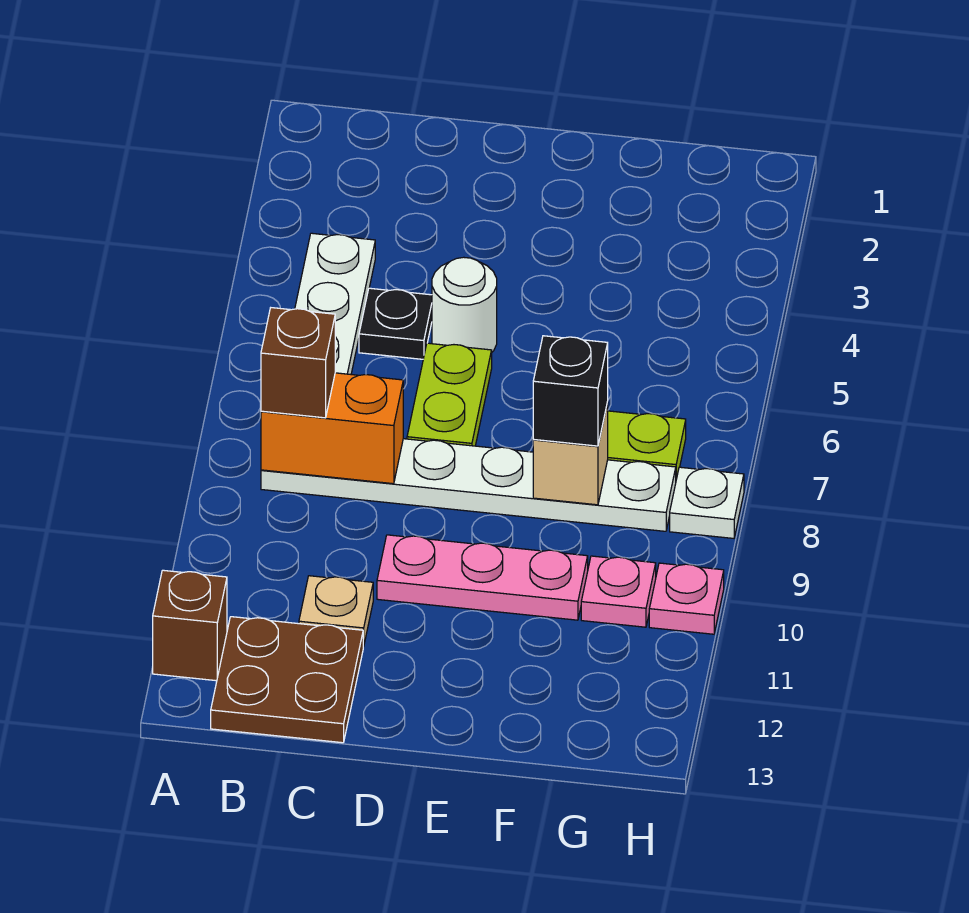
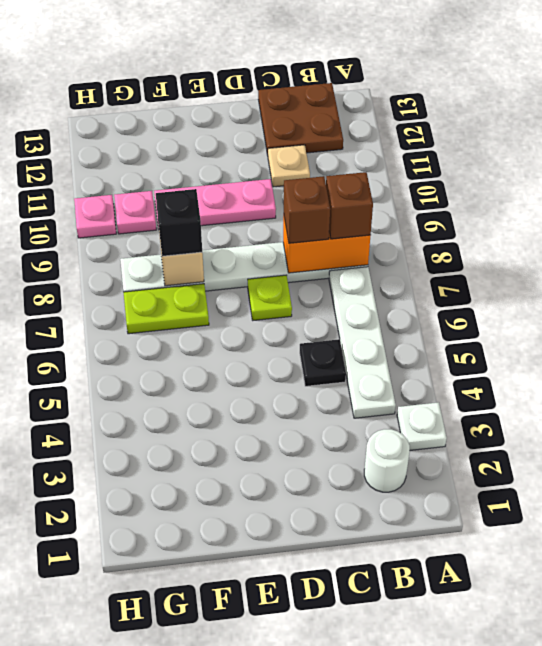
brown brick A12 level 1 -> brown brick C8 level 3
white round brick D5 level 1 -> white round brick B2 level 1
lime plate D6:D7 level 1 -> lime plate D7 level 1
white plate H8 level 1 -> white plate A3 level 1

